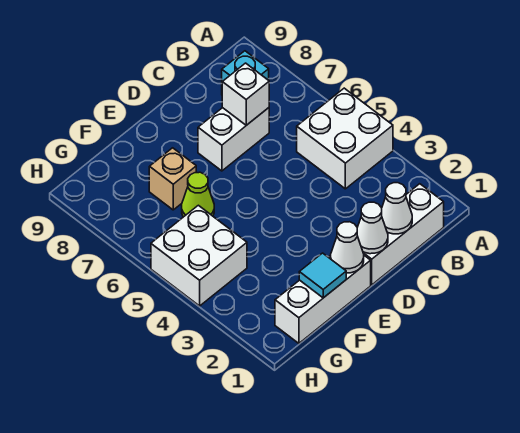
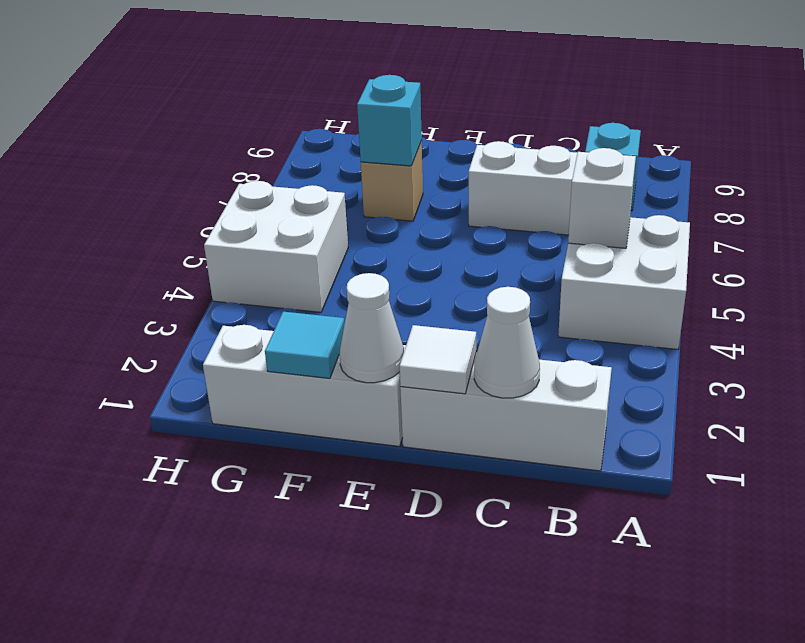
white brick C7 level 2 -> white brick B5 level 2
white cone D1 level 2 -> white tile D1 level 2
lime cone F6 level 1 -> none
none -> cyan brick F7 level 2

